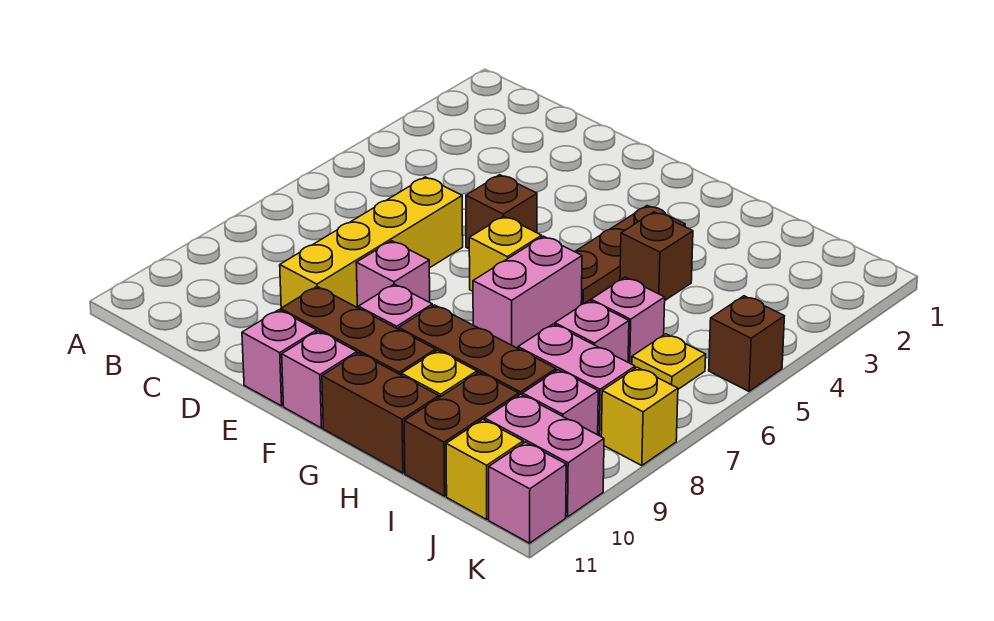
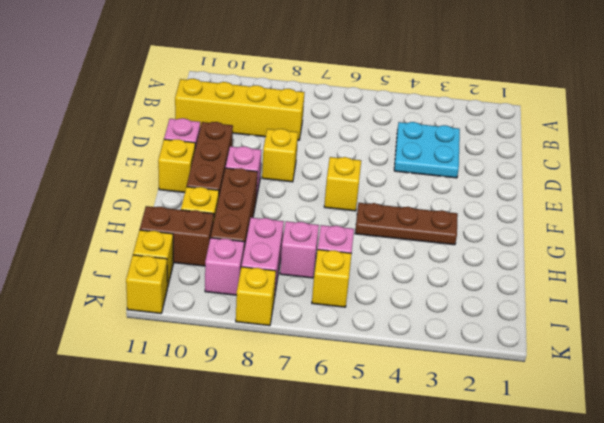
none -> cyan plate C3:D4 level 1
yellow brick D6:D9 level 1 -> yellow brick C8:C11 level 1
brown brick E5 level 1 -> none
pink brick E8 level 1 -> yellow brick E8 level 1
pink brick F11 level 1 -> yellow brick F11 level 1
pink brick G6:G7 level 1 -> none
brown brick G11:H11 level 1 -> none
brown brick H4 level 1 -> none
yellow plate J6 level 1 -> yellow brick J6 level 1
pink brick J10:K10 level 1 -> none
brown brick K5 level 1 -> none
pink brick K11 level 1 -> yellow brick K11 level 1

